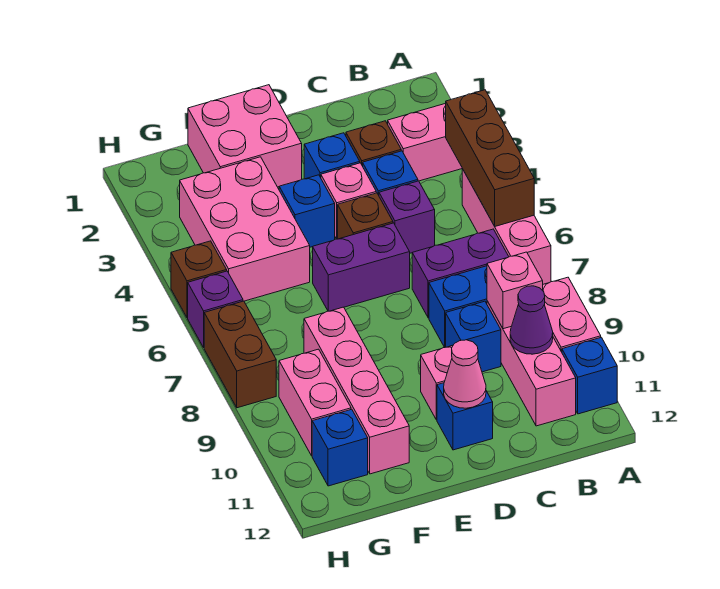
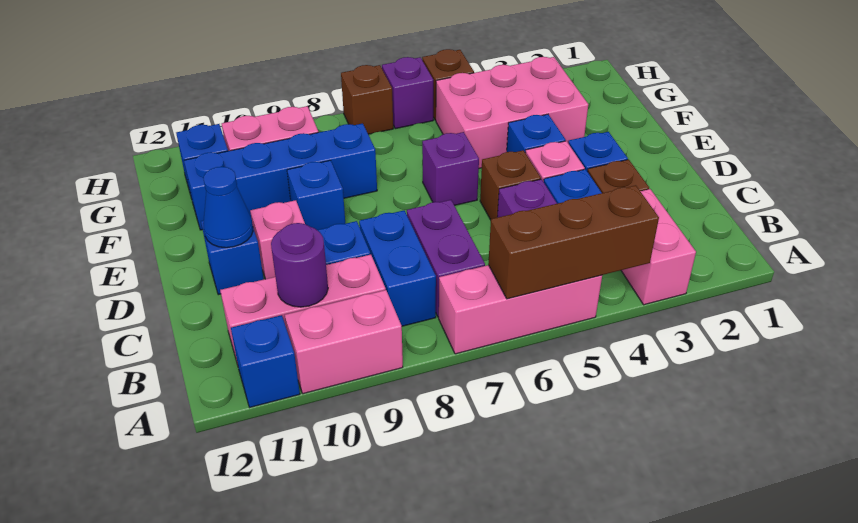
pink brick B9 level 2 -> none
purple cone B10 level 2 -> purple round brick B10 level 2
purple brick D6:E6 level 1 -> purple brick E6 level 1
pink cone D11 level 2 -> blue cone D11 level 2
pink brick E1:F2 level 1 -> none
none -> blue brick E9 level 1
pink brick F8:F11 level 1 -> blue brick F8:F11 level 1
brown brick H7:H8 level 1 -> brown brick H7 level 1

